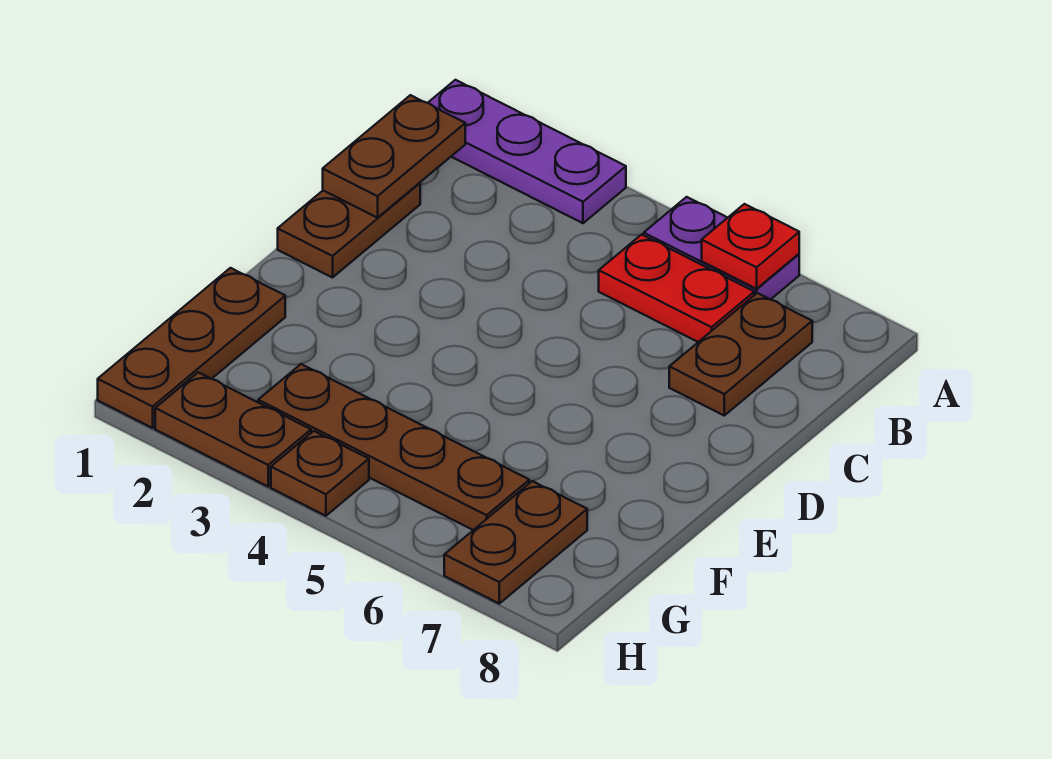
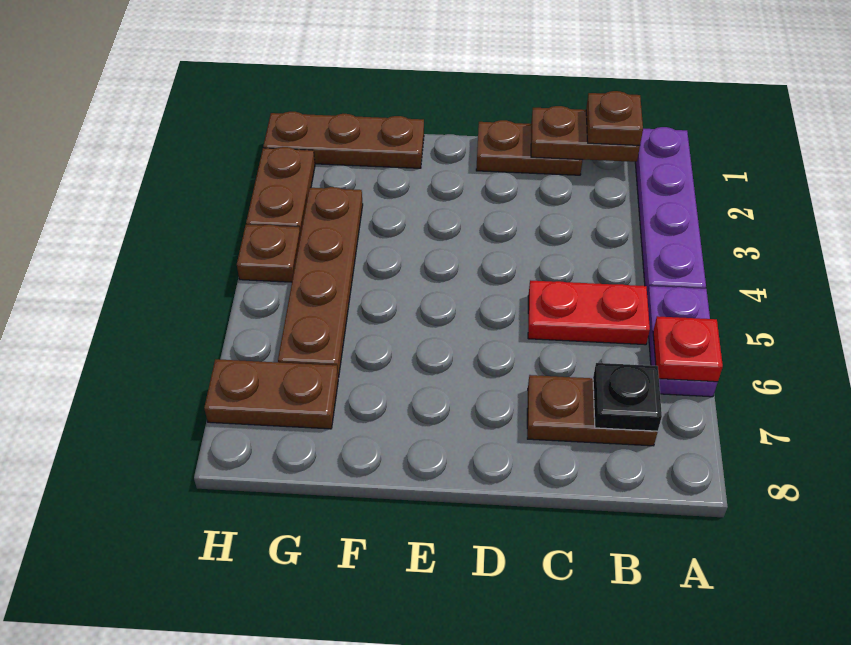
purple plate A1:A3 level 1 -> purple plate A1:A4 level 1
none -> brown plate B1 level 3
red plate B5:B6 level 1 -> red plate B5:C5 level 1
none -> black plate B7 level 2

